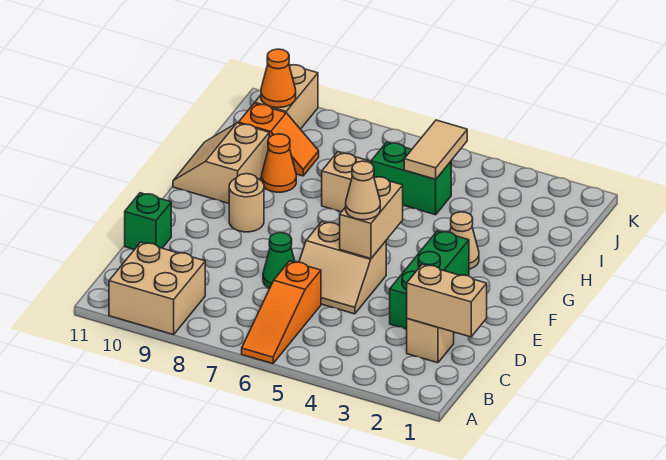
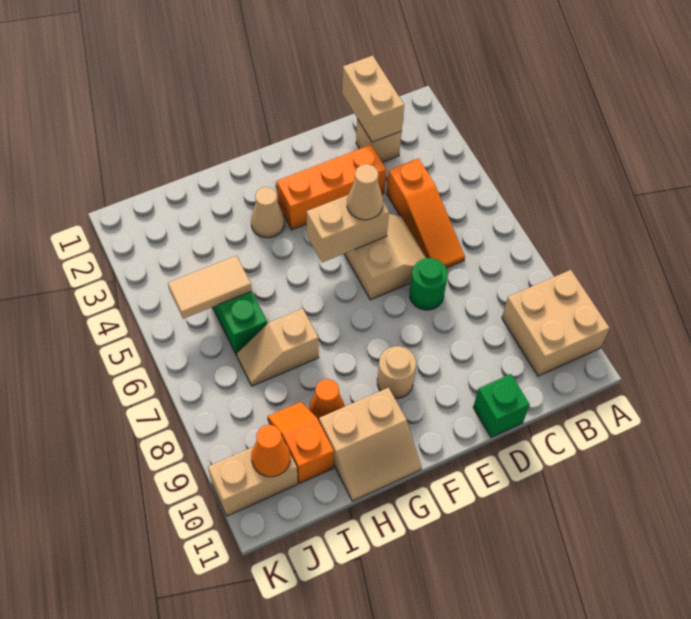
orange slope A6:C6 level 1 top C -> orange slope C4:C6 level 1 top 4
green brick D3:F3 level 1 -> orange brick D3:F3 level 1
green cone D7 level 1 -> green round brick D7 level 1

